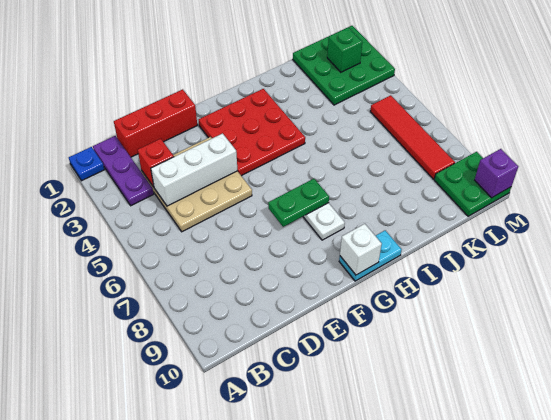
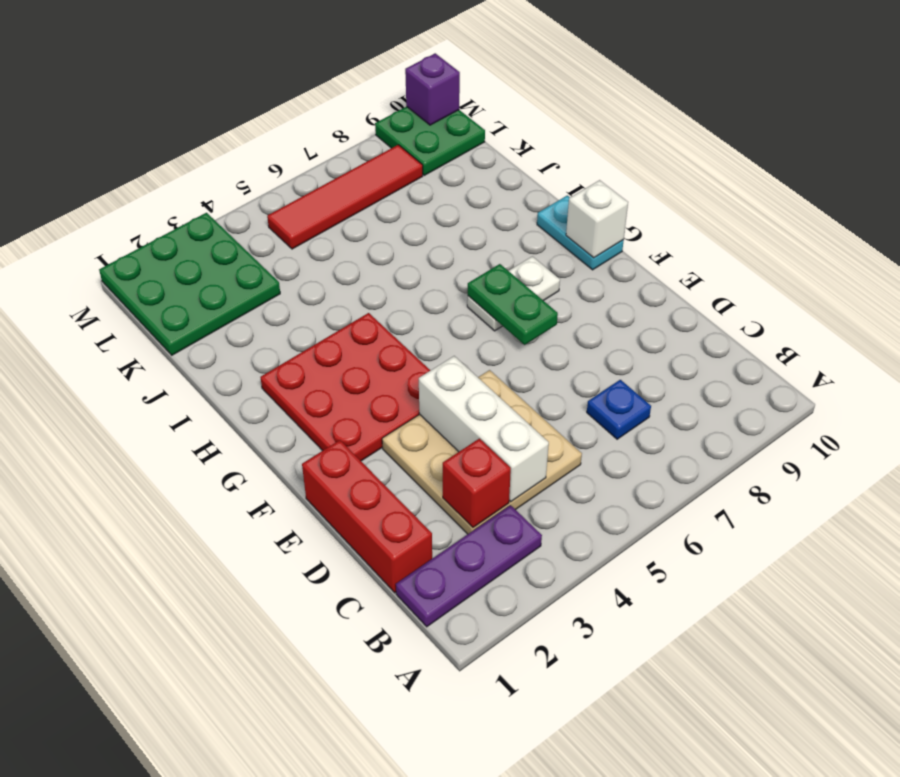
blue plate A1 level 1 -> blue plate C7 level 1
green brick L2 level 2 -> none

